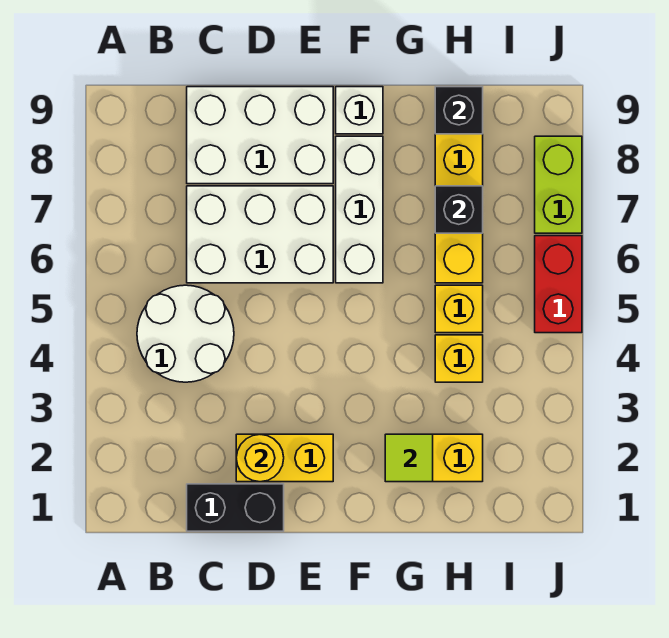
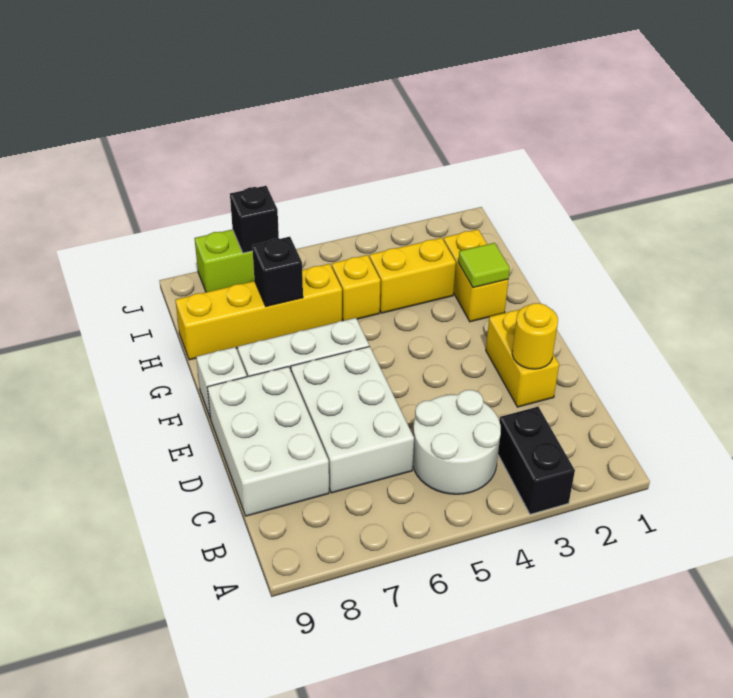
black brick C1:D1 level 1 -> black brick A3:B3 level 1
yellow brick H4 level 1 -> yellow brick H3:H4 level 1
black brick H9 level 2 -> black brick J7 level 2
red brick J5:J6 level 1 -> none

